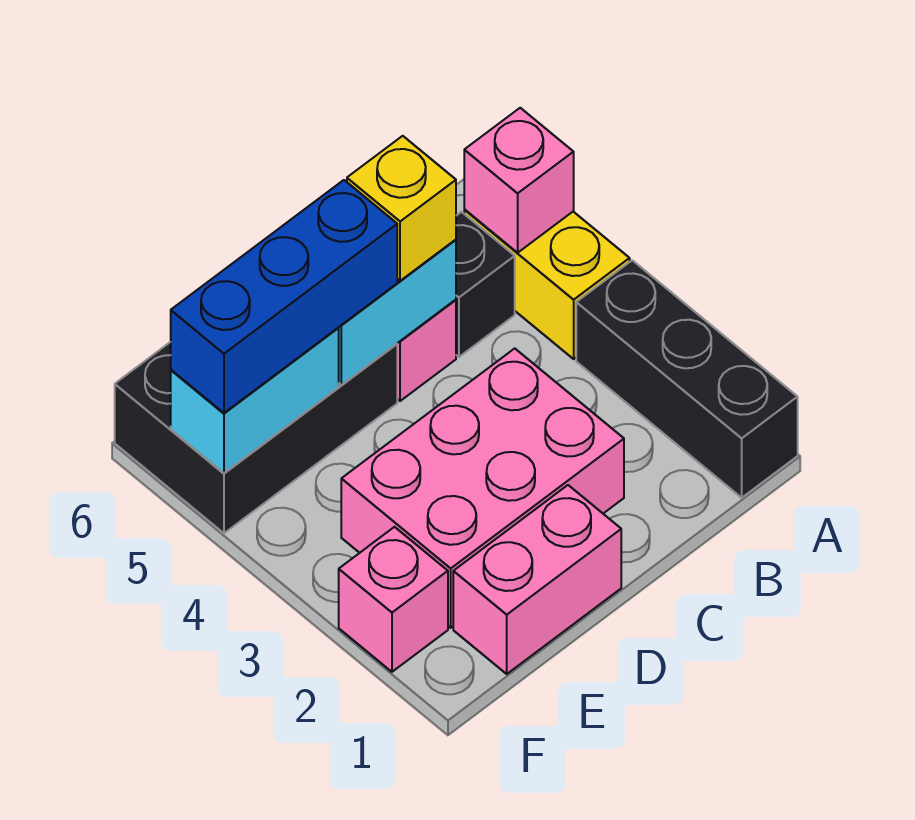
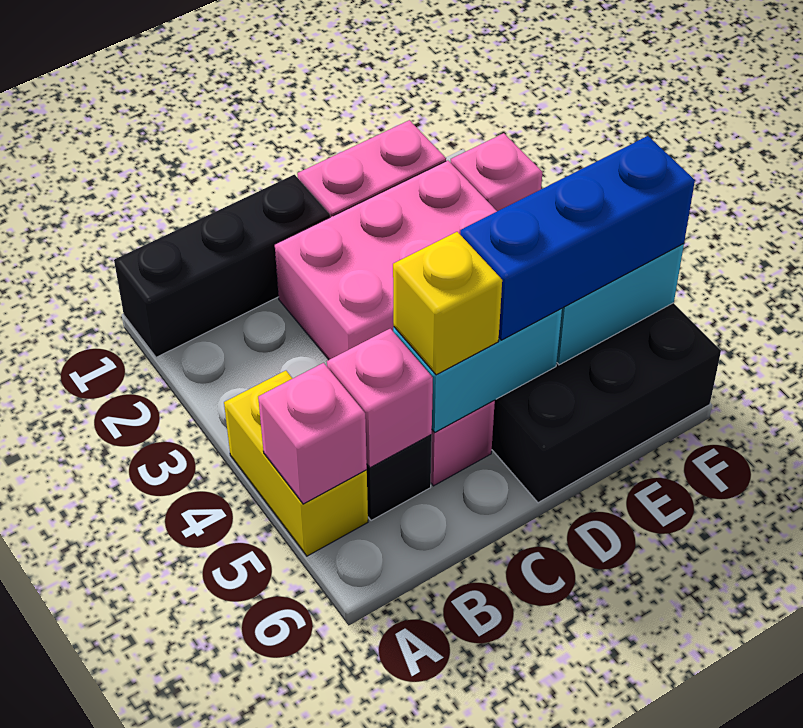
black brick A1:A3 level 1 -> black brick A1:C1 level 1
none -> pink brick B5 level 2

